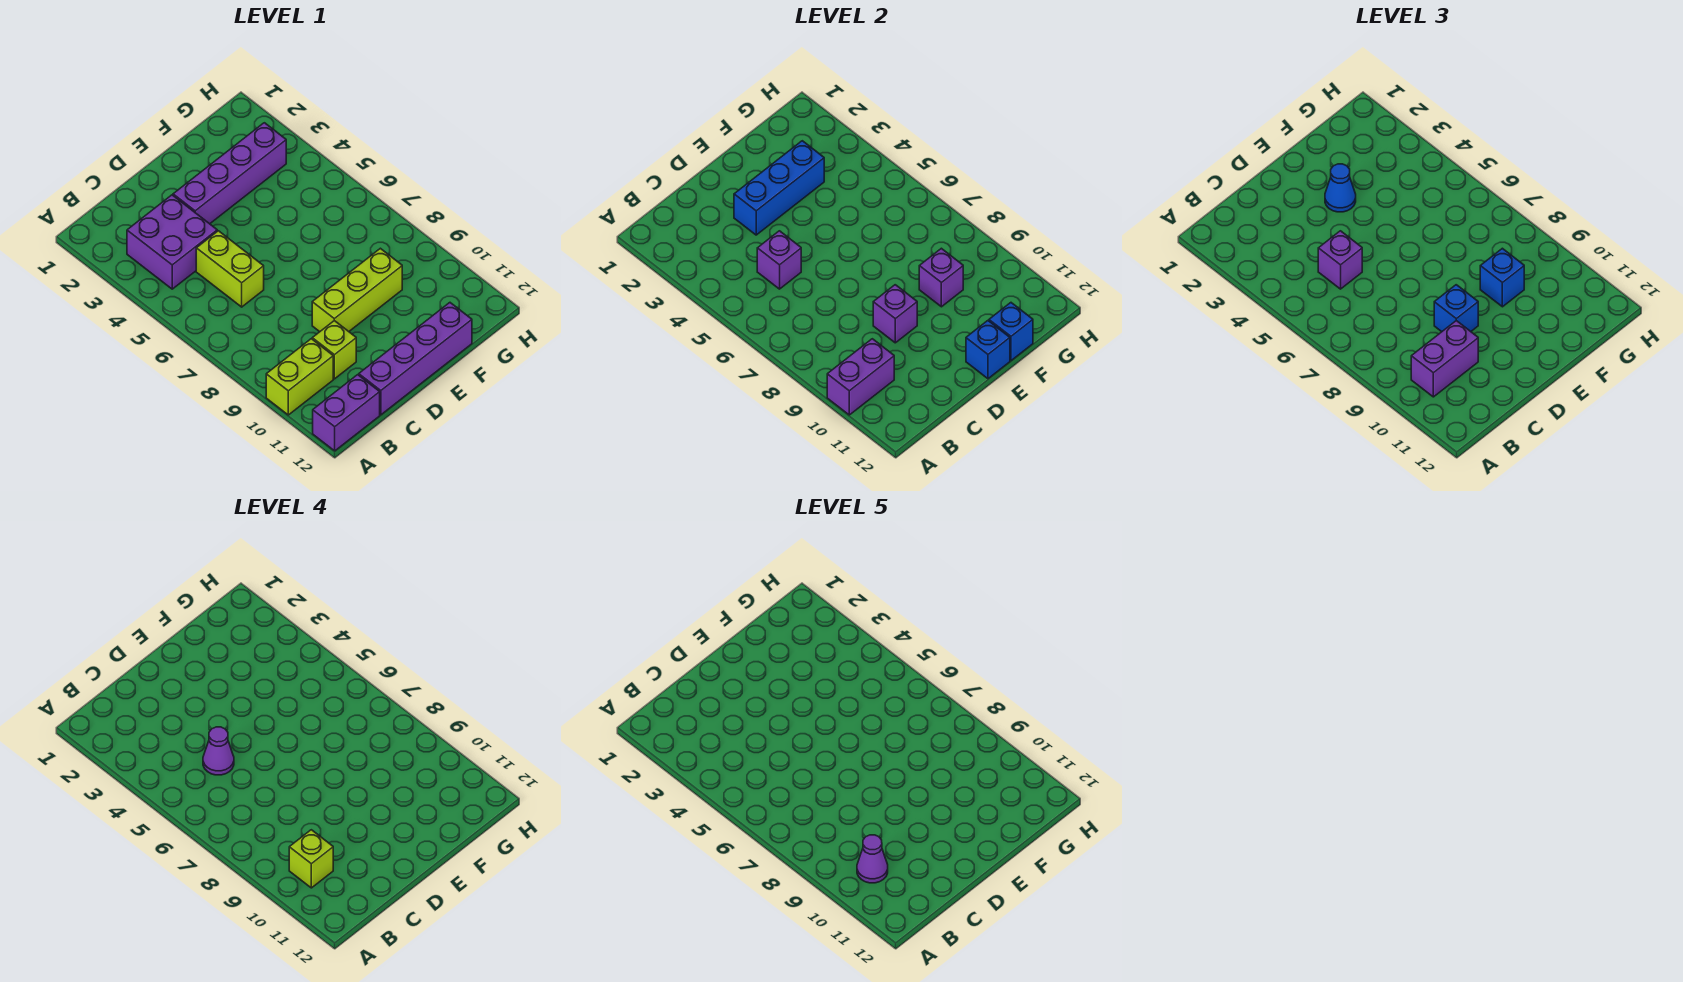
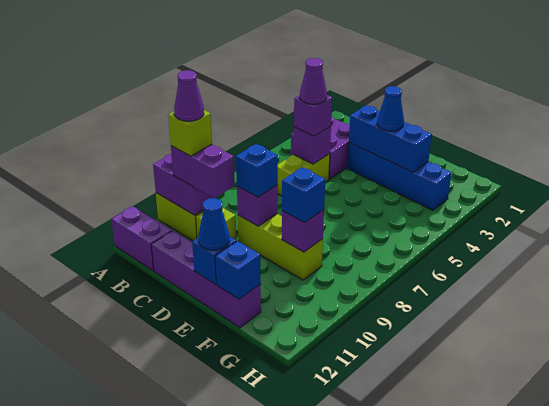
purple brick D3:G3 level 1 -> blue brick D3:G3 level 1
none -> blue cone E12 level 3

